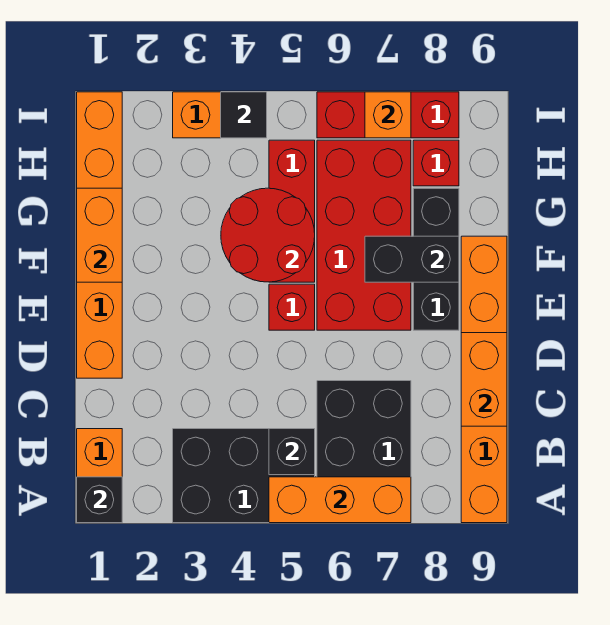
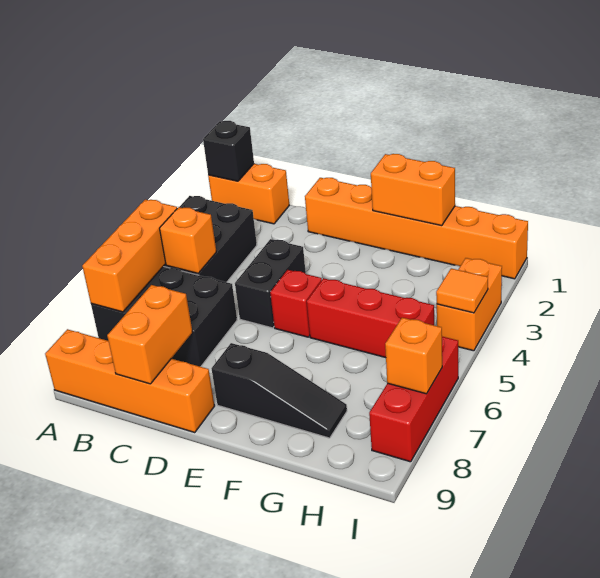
orange brick A9:F9 level 1 -> orange brick A9:D9 level 1
black brick B5 level 2 -> orange brick B5 level 2
orange brick C9:D9 level 2 -> orange brick C8:C9 level 2
red brick E6:H7 level 1 -> none
black brick E8:G8 level 1 -> black slope E8:G8 level 1 top E
red round brick F4:G5 level 2 -> none
black brick F7:F8 level 2 -> black brick D4:D5 level 1
red brick H8 level 1 -> none
black tile I4 level 2 -> orange tile I4 level 2

